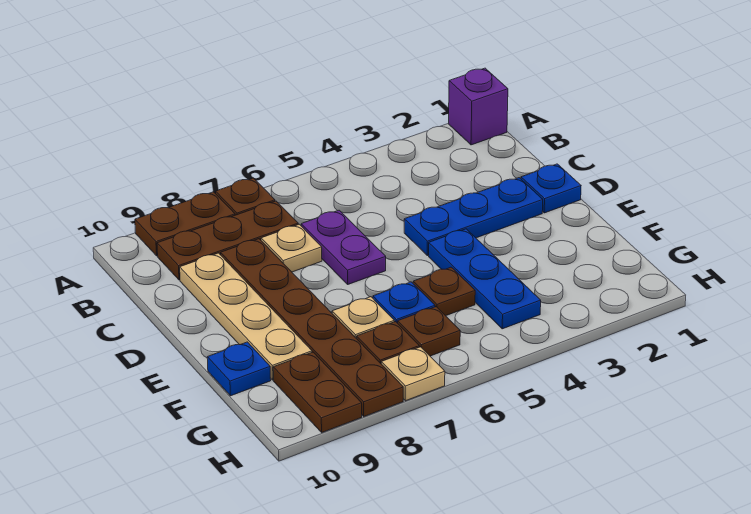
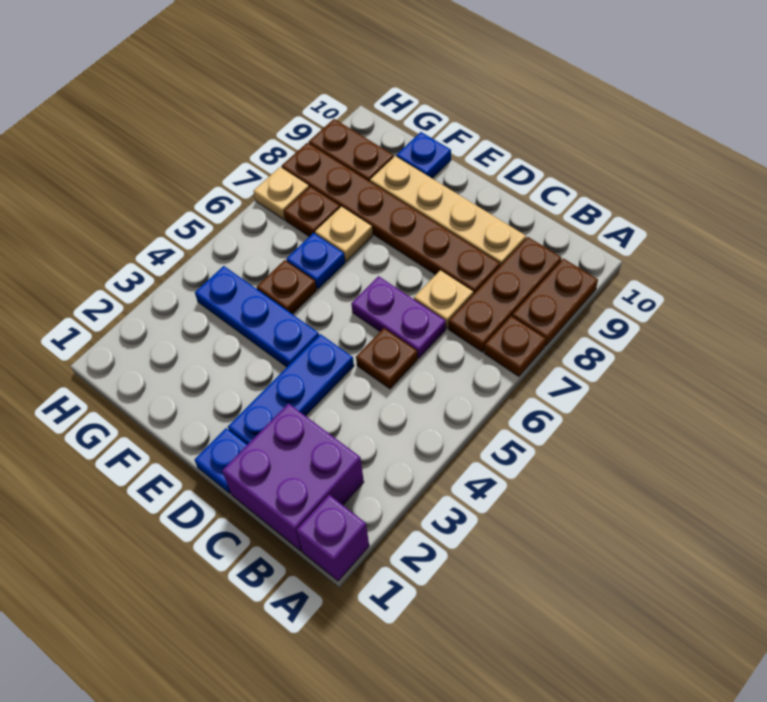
none -> purple brick B1:C2 level 1
brown plate G6 level 1 -> brown plate C5 level 1

